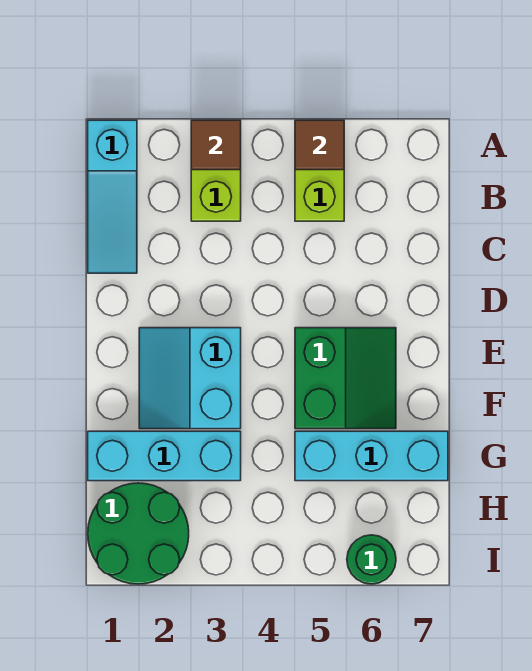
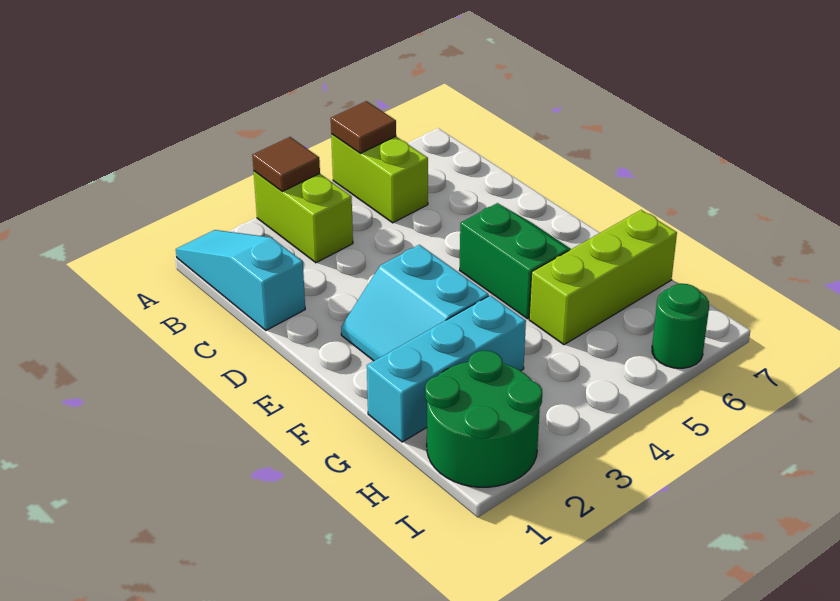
cyan slope A1:C1 level 1 top A -> cyan slope A1:C1 level 1 top C
cyan brick G5:G7 level 1 -> lime brick G5:G7 level 1

